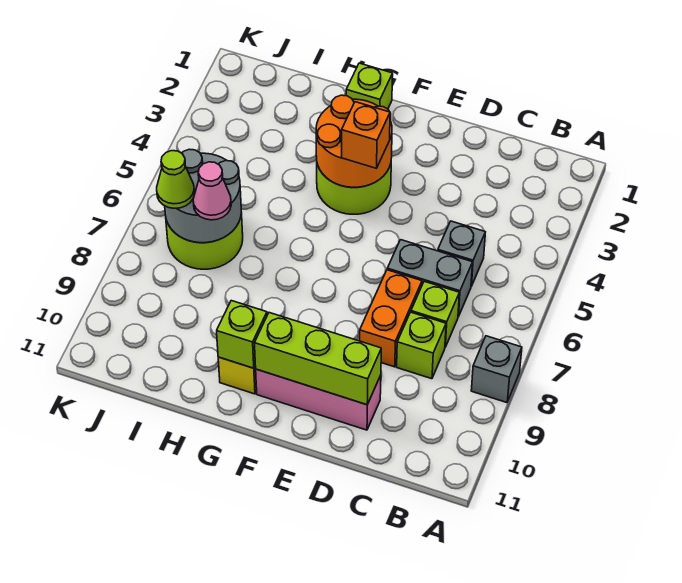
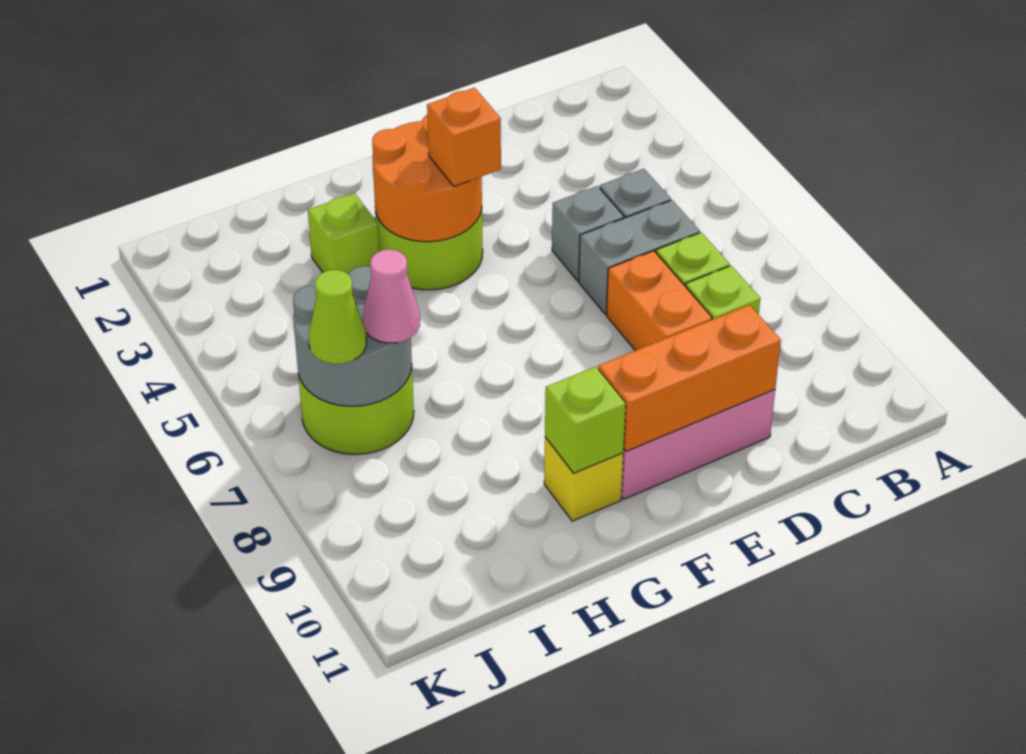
grey brick A8 level 1 -> grey brick D5 level 1
lime brick D10:F10 level 2 -> orange brick D10:F10 level 2
lime brick G1 level 1 -> lime brick H3 level 1

